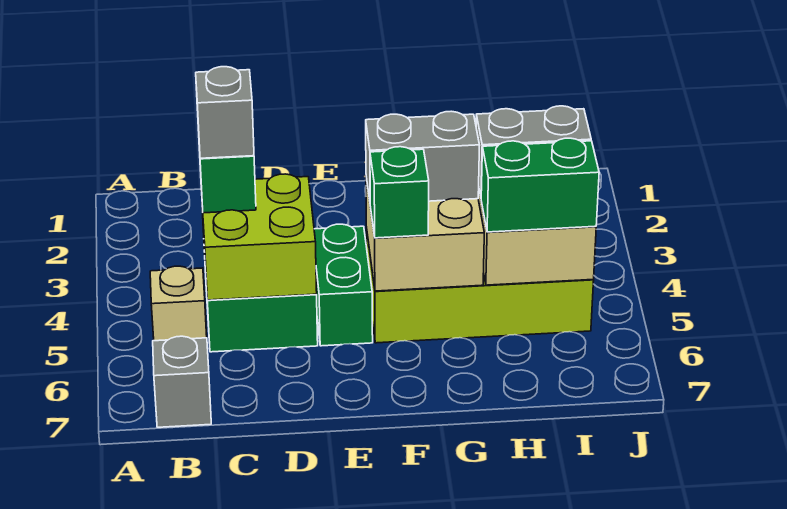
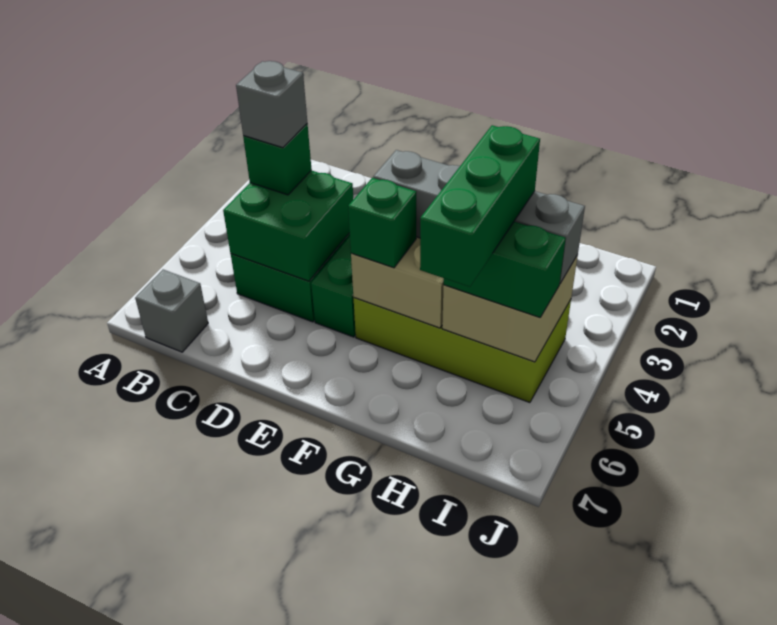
tan brick B5 level 1 -> none
lime brick C4:D5 level 2 -> green brick C4:D5 level 2
none -> green brick H4:H6 level 4

